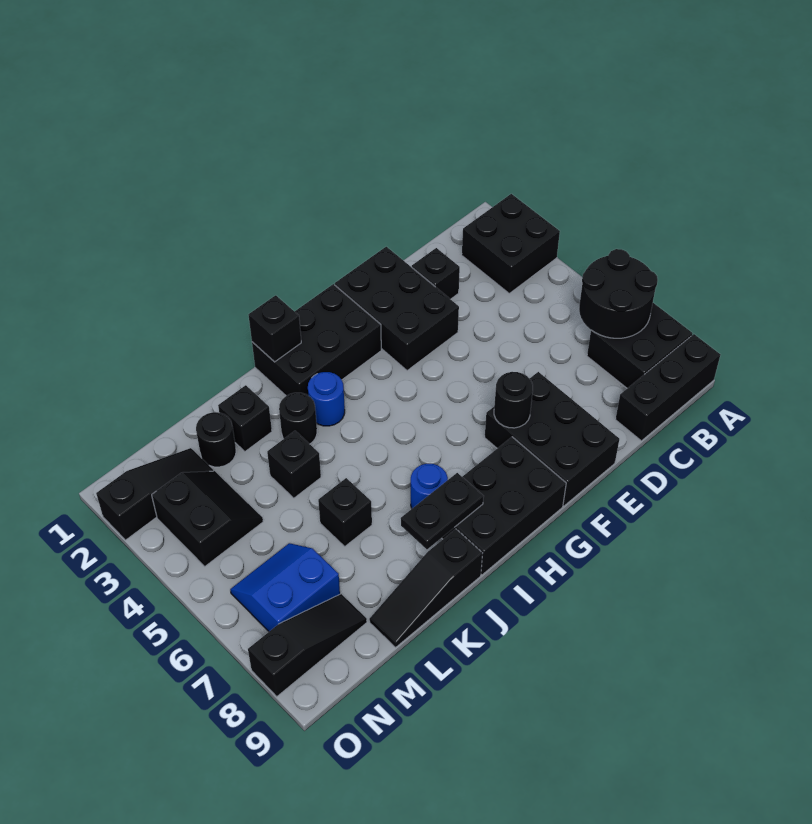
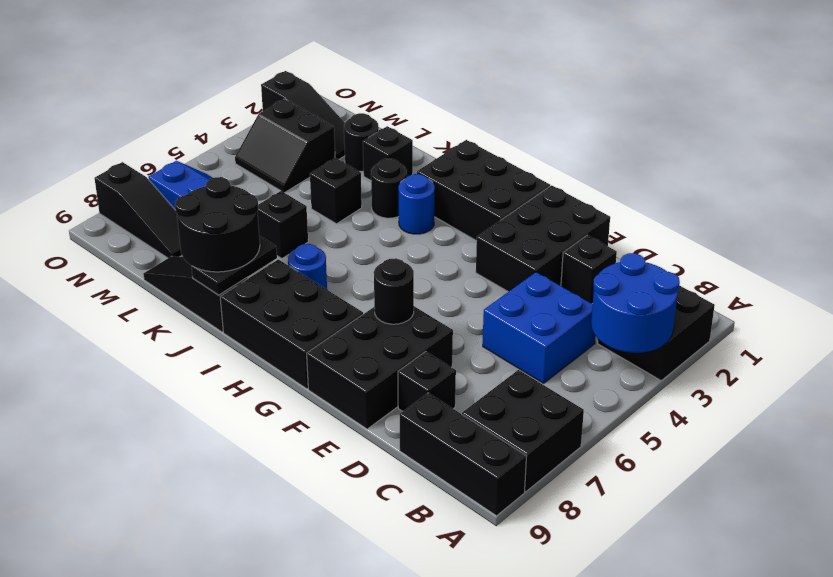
none -> blue round brick A3:B4 level 2
black round brick A6:B7 level 2 -> black round brick J8:K9 level 3
none -> blue brick C4:D5 level 1
black brick I1 level 2 -> black brick D8 level 1
black plate I8:J8 level 2 -> black plate J8:J9 level 2
black slope M3:N4 level 1 top N -> black slope M3:N4 level 1 top 3

